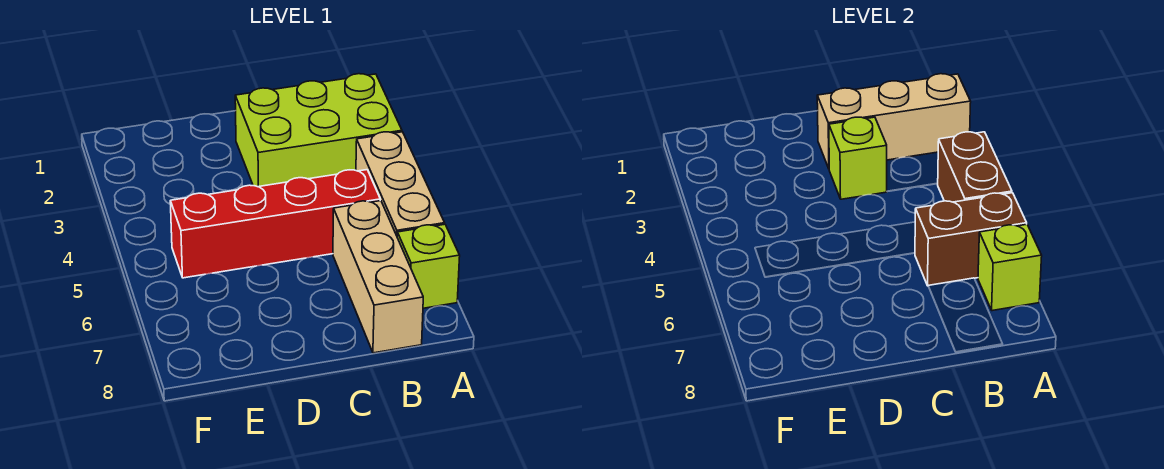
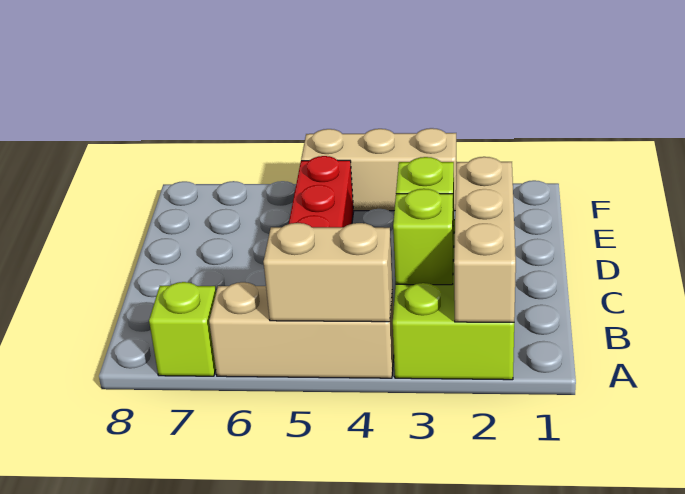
brown brick A4:A5 level 2 -> tan brick A4:A5 level 2
brown brick A6:B6 level 2 -> none
lime brick A7 level 2 -> lime brick B3 level 2
tan brick B6:B8 level 1 -> tan brick F3:F5 level 1

